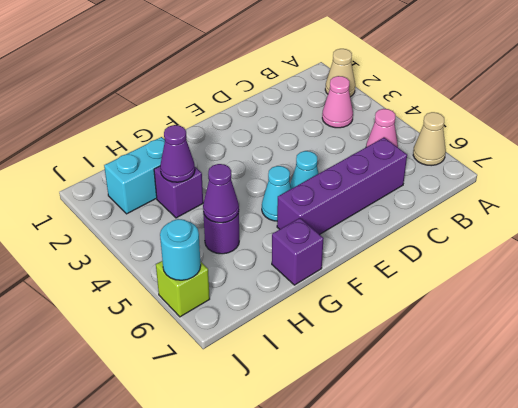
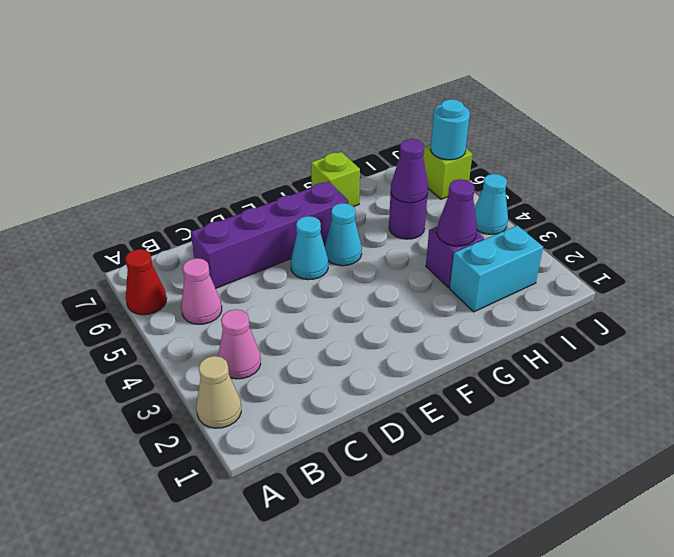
tan cone A6 level 1 -> red cone A6 level 1
purple brick G7 level 1 -> lime brick G7 level 1
none -> cyan cone J4 level 1

